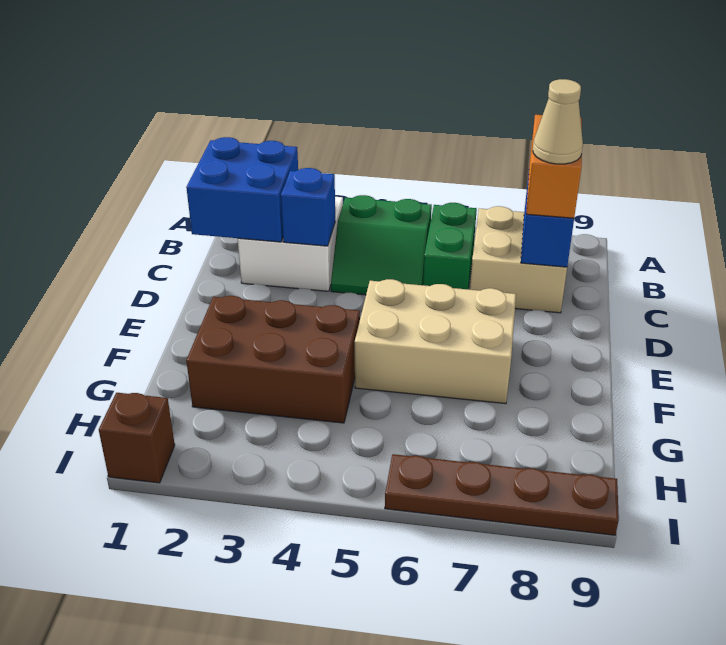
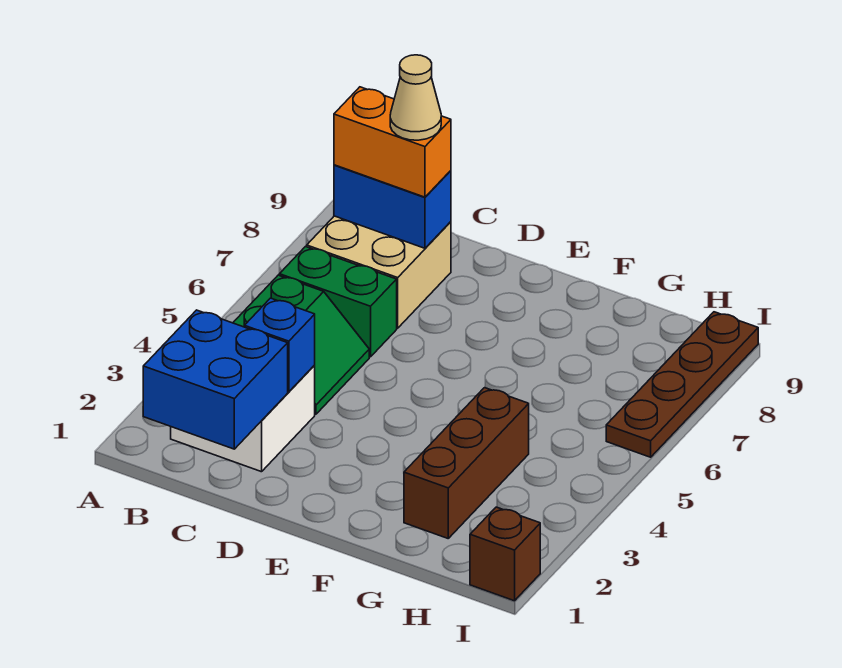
tan brick E5:F7 level 1 -> none
brown brick F2:G4 level 1 -> brown brick G2:G4 level 1

